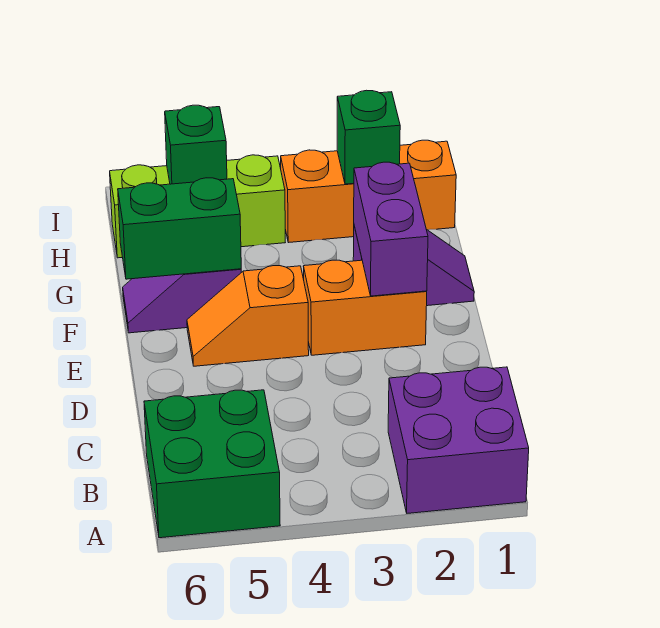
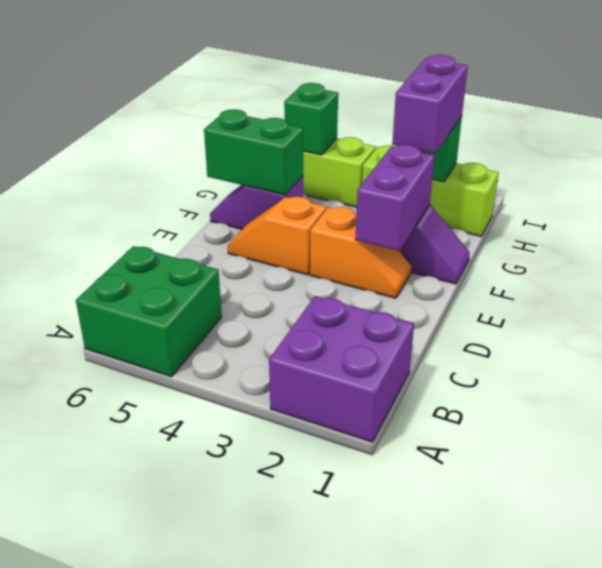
orange brick E2:E3 level 1 -> orange slope E2:E3 level 1 top 3
none -> purple brick G2:H2 level 3
orange brick H1:H3 level 1 -> lime brick H1:H3 level 1

